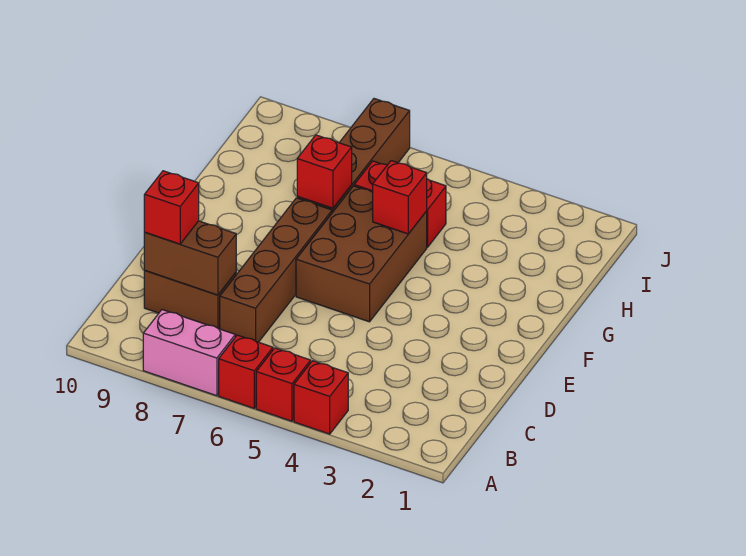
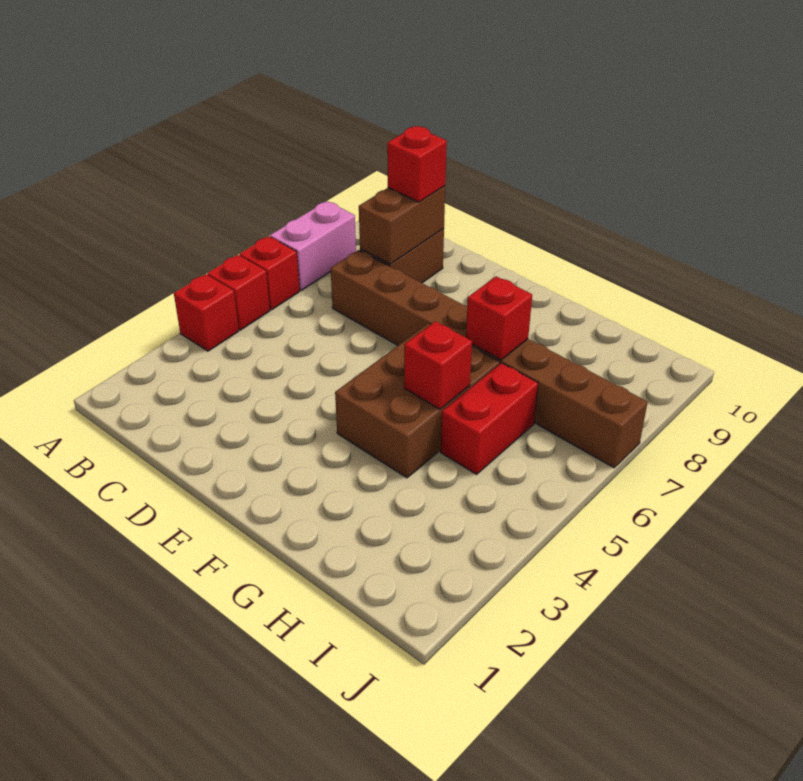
brown brick E5:G6 level 1 -> brown brick F4:G6 level 1

